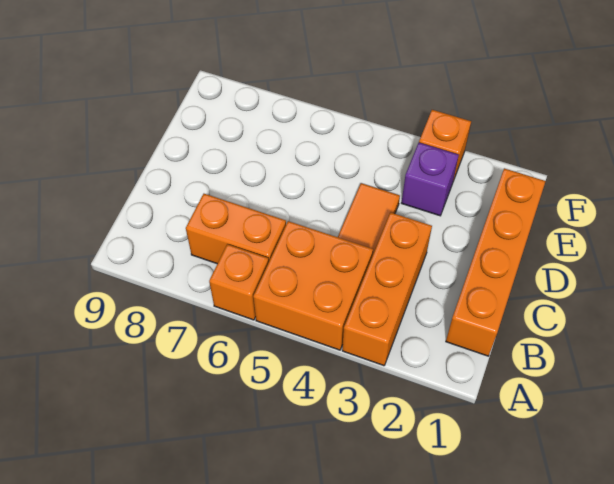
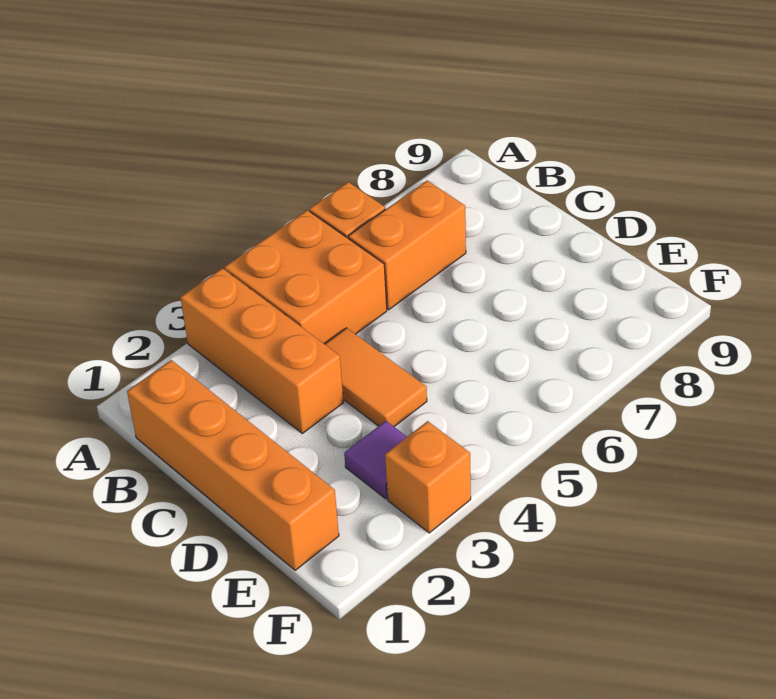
purple brick E3 level 1 -> purple tile E3 level 1

